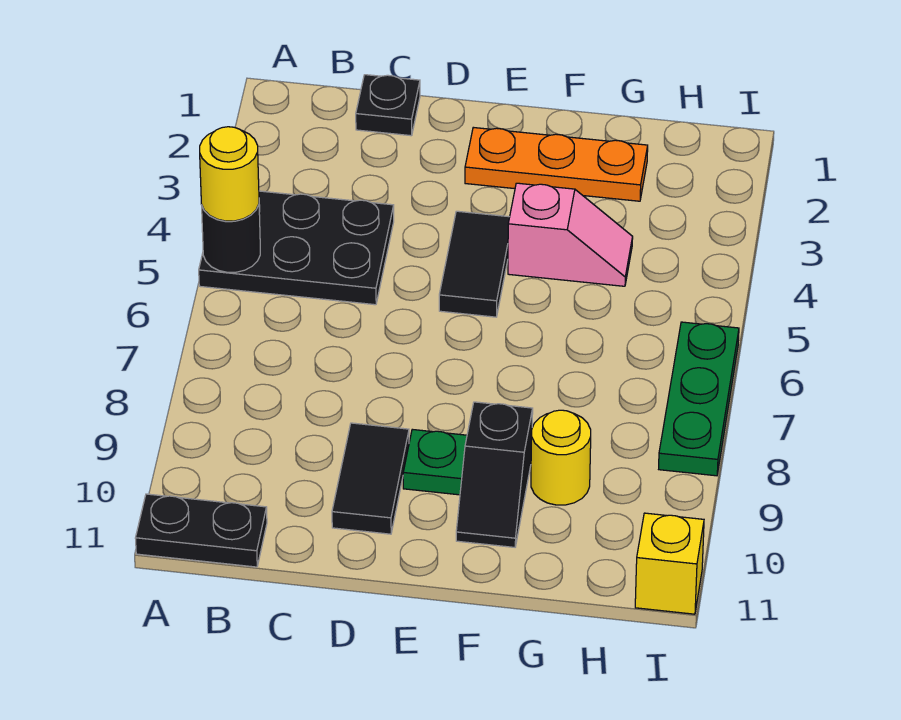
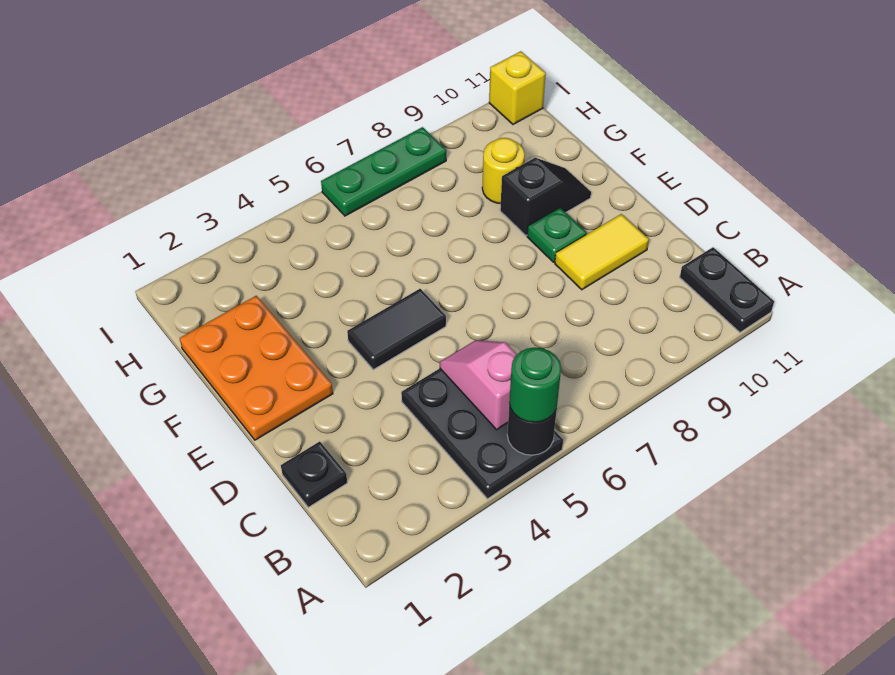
yellow round brick A5 level 3 -> green round brick A5 level 3
black tile D9:D10 level 1 -> yellow tile D9:D10 level 1
orange plate E2:G2 level 1 -> orange plate E1:G2 level 1
pink slope F4:G4 level 1 top F -> pink slope B5:C5 level 2 top B

